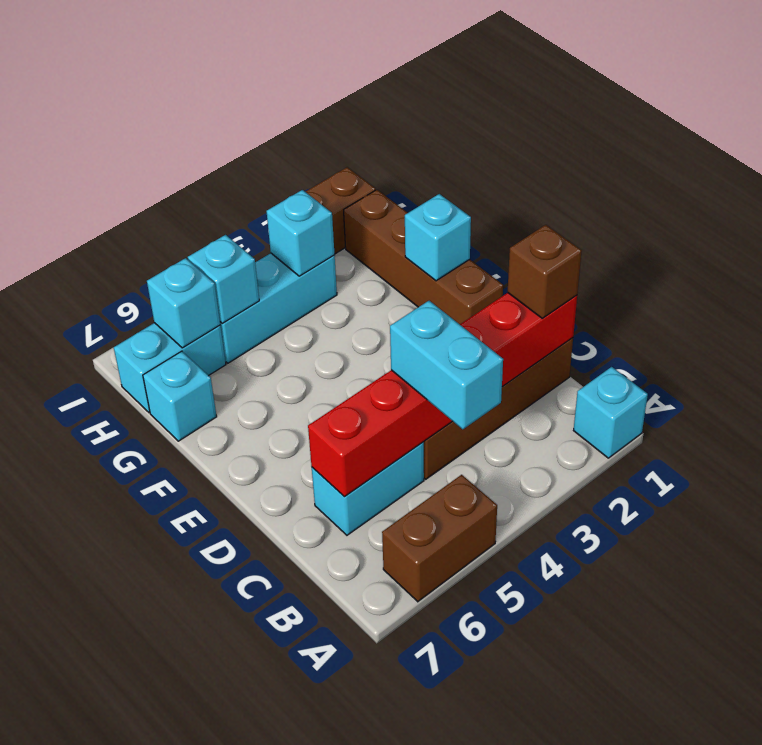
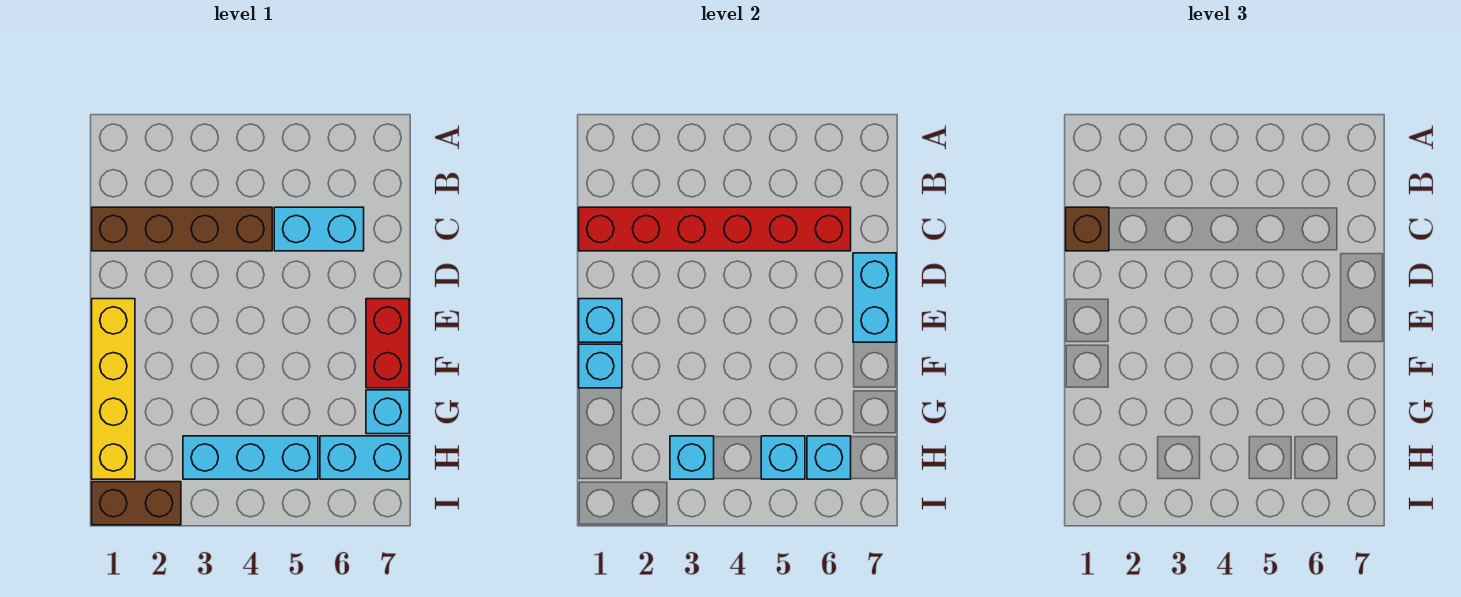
cyan brick A1 level 1 -> cyan brick E1 level 2
brown brick A5:A6 level 1 -> none
cyan brick B4:C4 level 3 -> cyan brick D7:E7 level 2
brown brick E1:H1 level 1 -> yellow brick E1:H1 level 1
none -> red brick E7:F7 level 1

